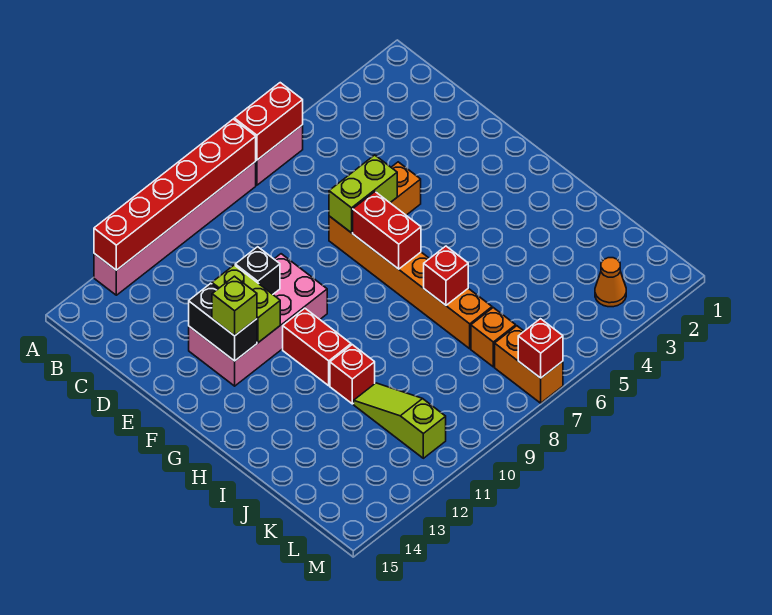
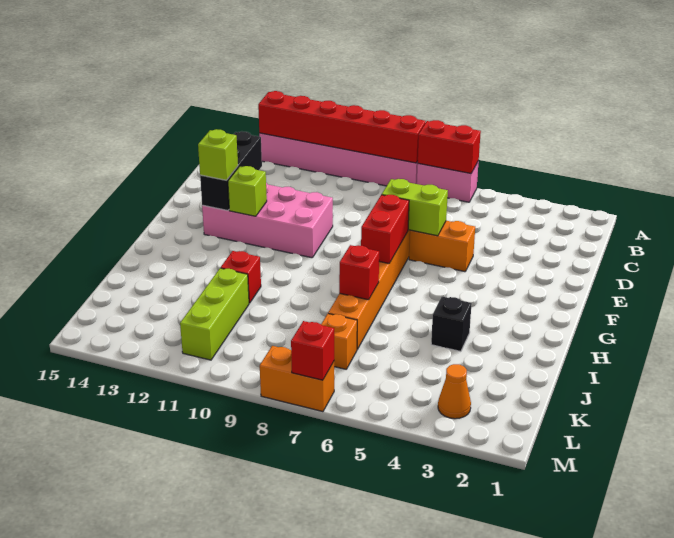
black brick E11 level 2 -> black brick I4 level 1
lime brick E12:F12 level 2 -> lime brick F12 level 2
black brick E13:F13 level 2 -> black brick D13:F13 level 2
red brick G11:H11 level 1 -> none
lime slope J11:L11 level 1 top L -> lime brick J11:L11 level 1
orange brick L7:M7 level 1 -> orange brick M7:M8 level 1

